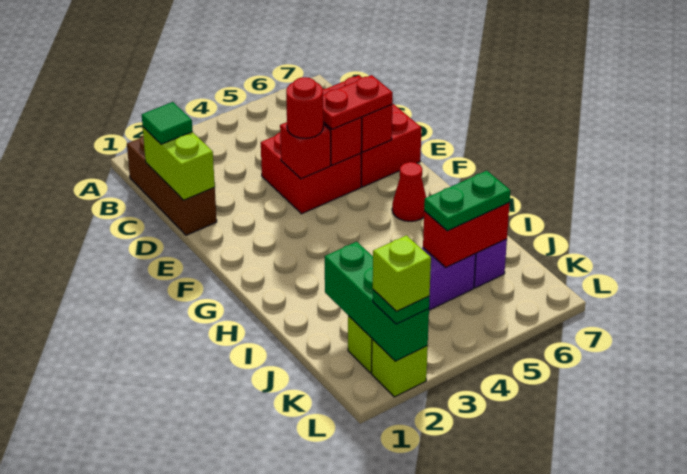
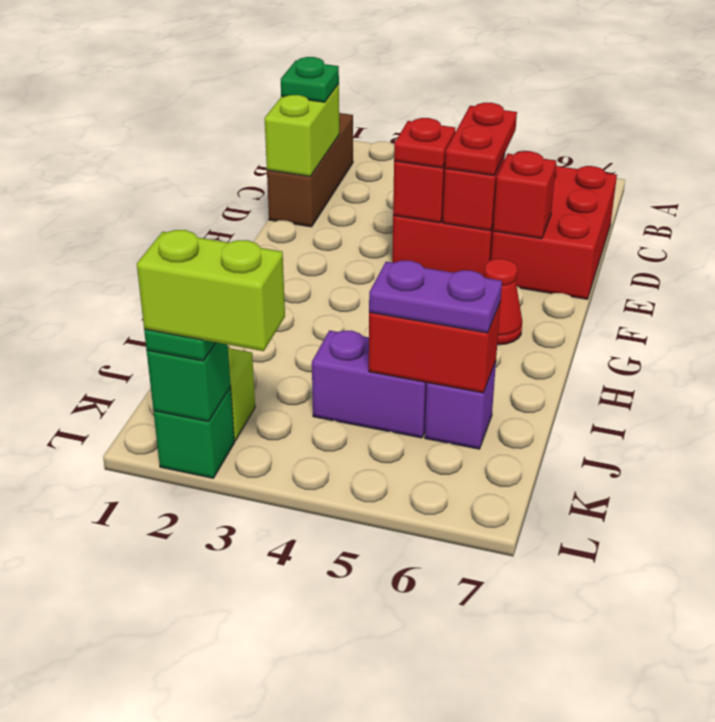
green tile C1 level 3 -> green plate C1 level 3
red round brick E4 level 3 -> red plate E4 level 3
red plate E5:E6 level 3 -> red plate D5:E5 level 3
green brick J2:L2 level 2 -> green brick L2 level 2
green plate J5:J6 level 3 -> purple plate J5:J6 level 3
lime brick L2 level 1 -> green brick L2 level 1
lime brick L2 level 4 -> lime brick L2:L3 level 4

